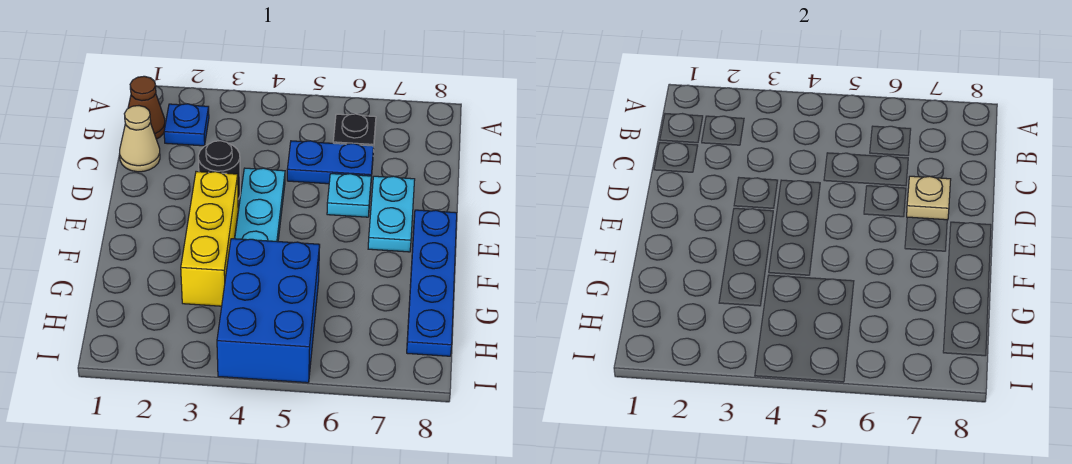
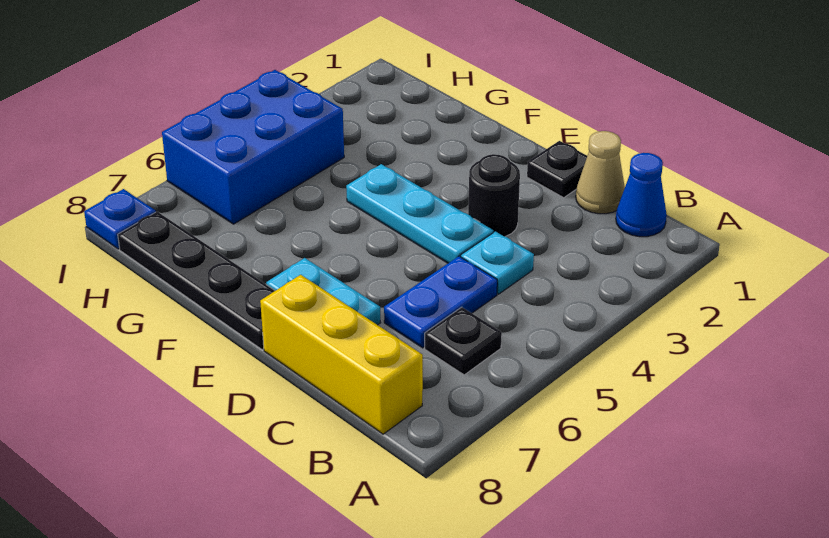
brown cone B1 level 1 -> blue cone B1 level 1
blue plate B2 level 1 -> blue plate I8 level 1
none -> black plate D1 level 1
cyan plate D6 level 1 -> cyan plate C4 level 1
tan plate D7 level 2 -> none
yellow brick E3:G3 level 1 -> yellow brick B8:D8 level 1
blue plate E8:H8 level 1 -> black plate E8:H8 level 1
blue brick G4:I5 level 1 -> blue brick H4:I6 level 1

